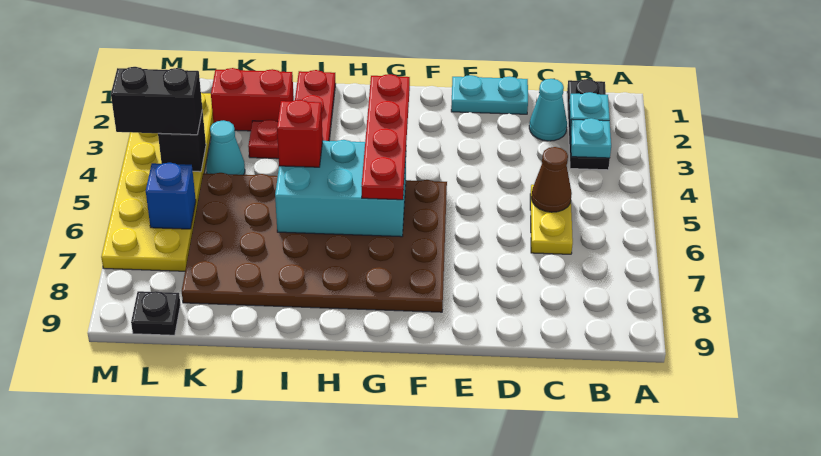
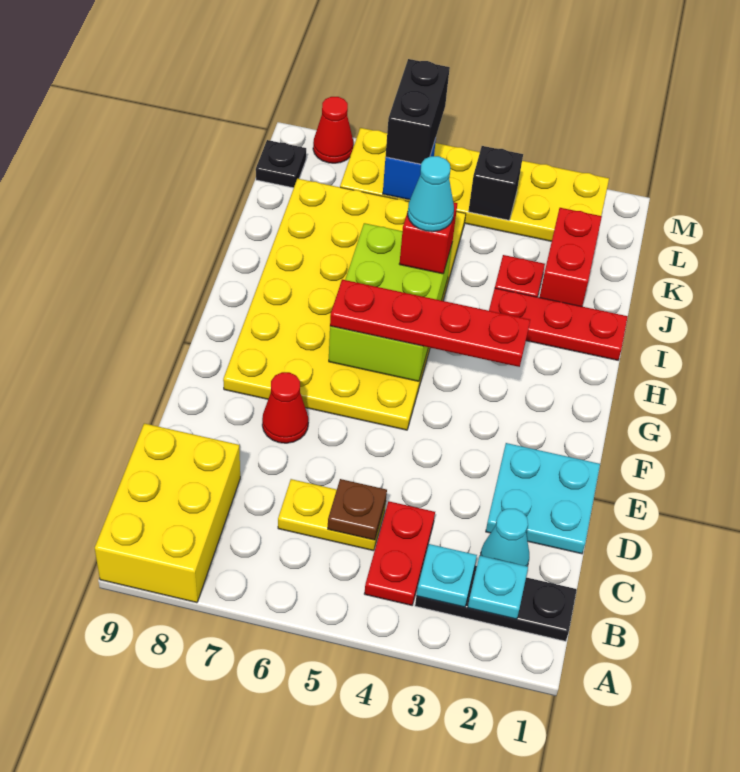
none -> yellow brick A8:C9 level 1
none -> red plate B4:C4 level 1
brown cone C5 level 2 -> brown plate C5 level 2
cyan plate D1:E1 level 1 -> cyan plate D1:E2 level 1
none -> red cone E7 level 1
brown plate F5:K8 level 1 -> yellow plate F5:K8 level 1
cyan brick G5:I6 level 2 -> lime brick G5:I6 level 2
cyan cone K4 level 1 -> cyan cone I5 level 4
black brick L4:M4 level 3 -> black brick L6:M6 level 3
none -> red cone M8 level 1

